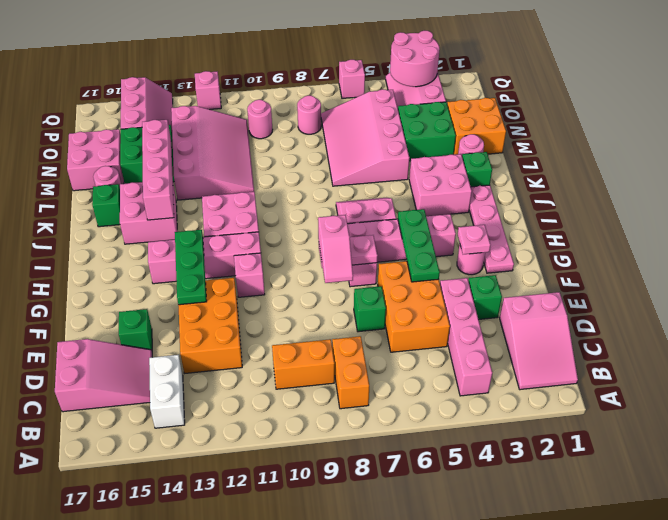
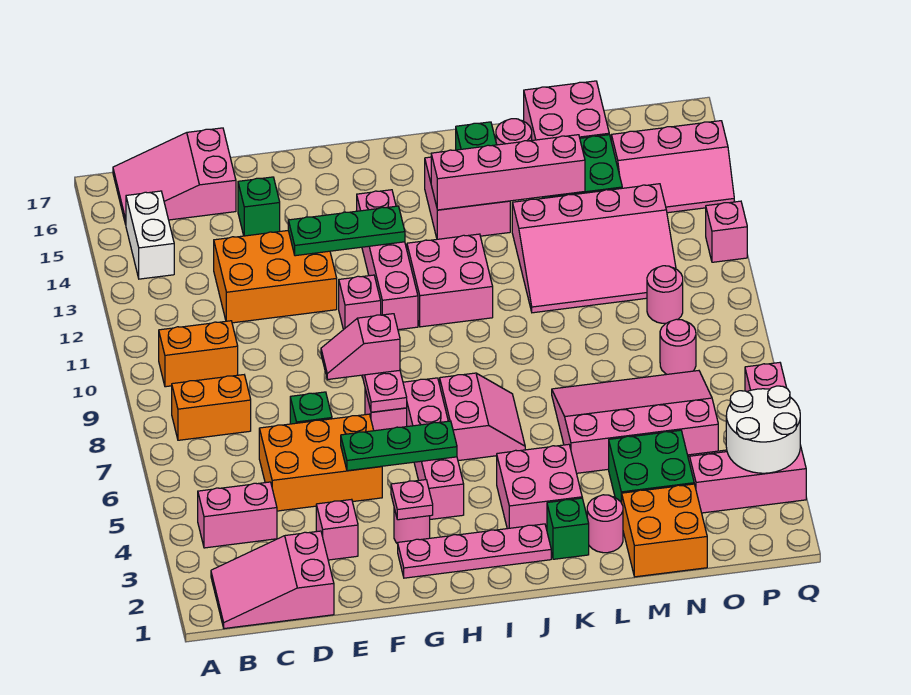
pink brick B4:E4 level 1 -> pink brick B4:C4 level 1
white brick B14:C14 level 1 -> white brick B14:B15 level 1
orange brick C9:C10 level 1 -> orange brick B10:C10 level 1
pink slope C15:D17 level 1 top 17 -> pink slope B16:D17 level 1 top D
green brick E3 level 1 -> pink brick E3 level 1
pink round brick P3:Q4 level 2 -> white round brick P3:Q4 level 2

